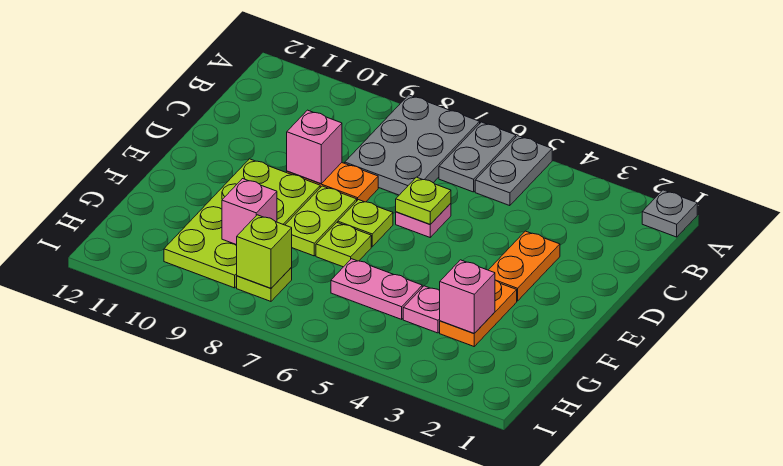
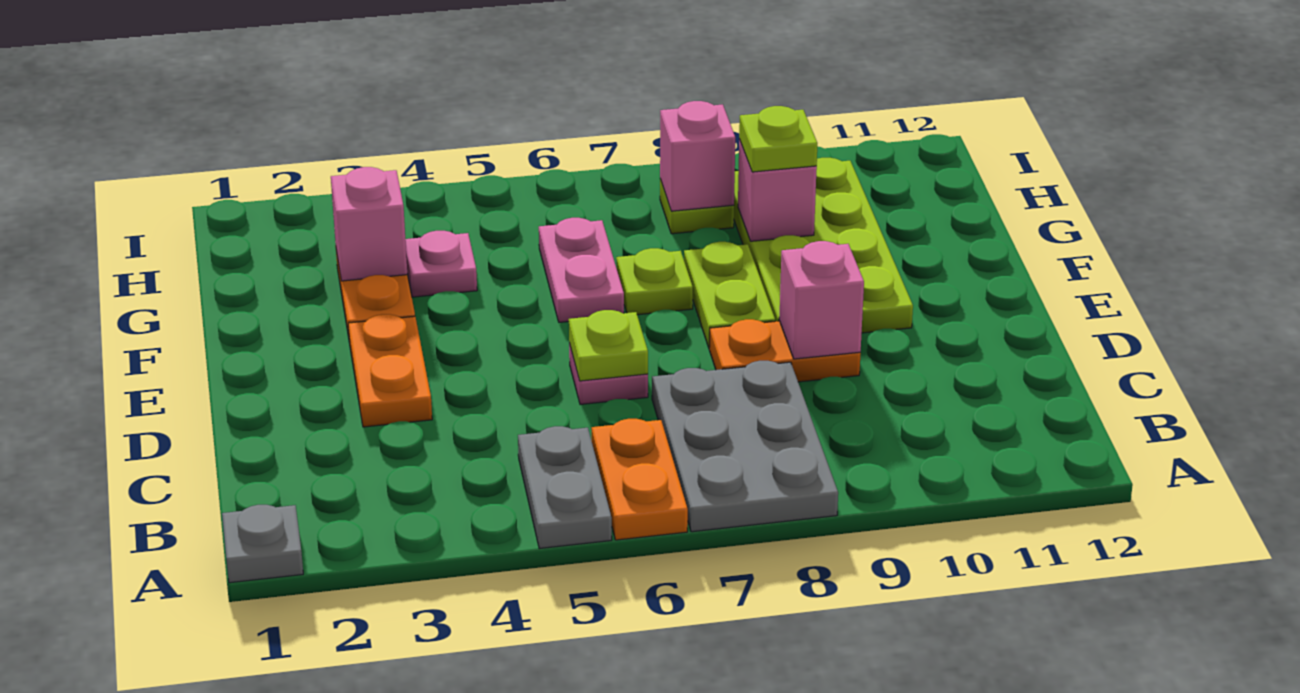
grey plate A6:B6 level 1 -> orange plate A6:B6 level 1
lime plate E7 level 1 -> lime plate G9 level 3
pink plate G5:G6 level 1 -> pink plate F6:G6 level 1
lime brick H8 level 2 -> pink brick H8 level 2

